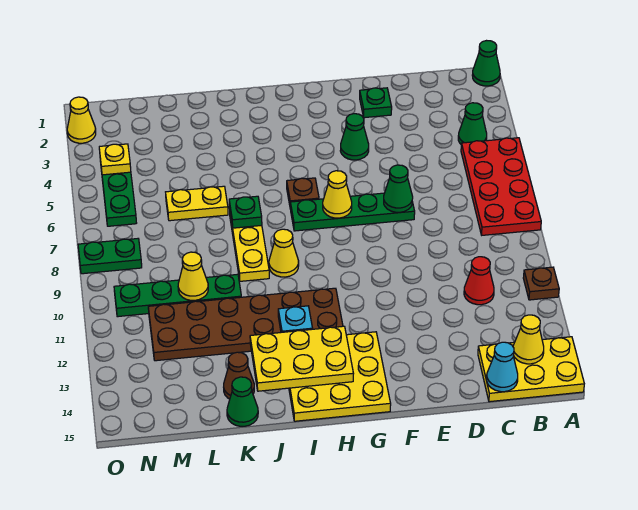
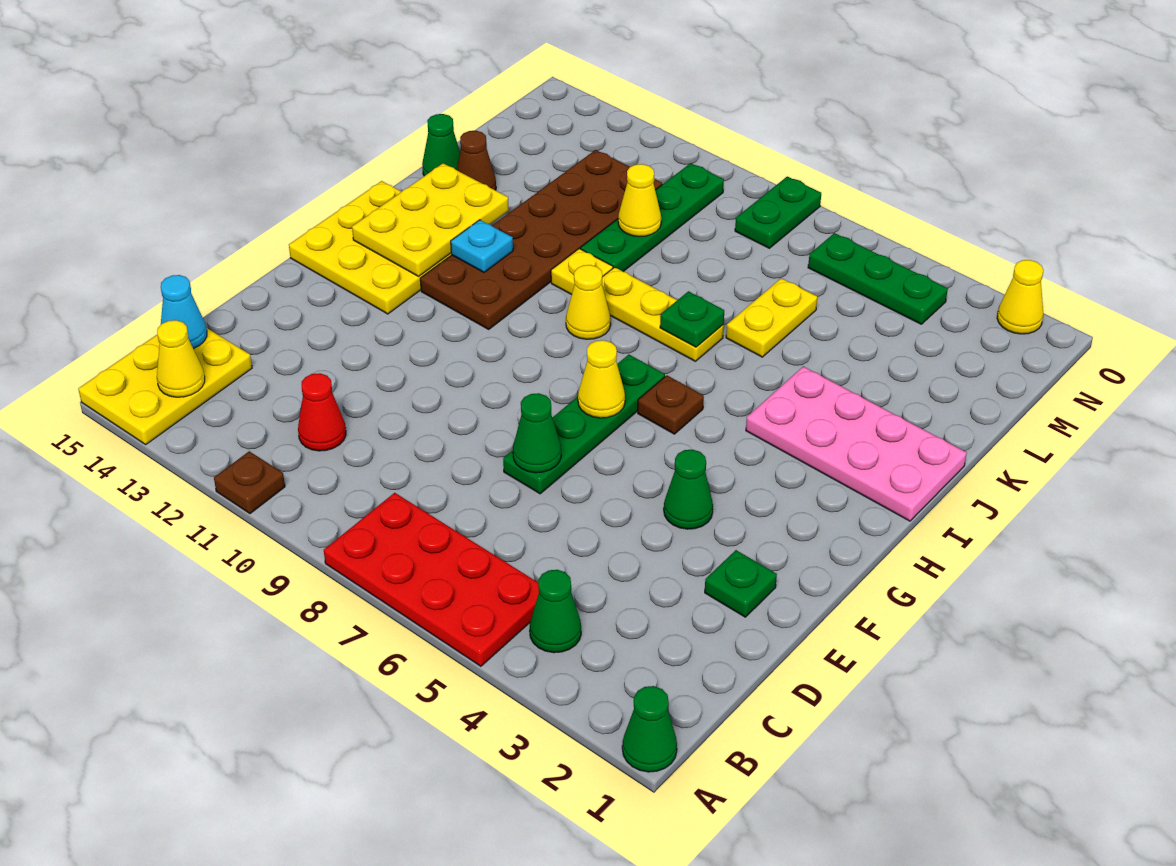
none -> pink plate I1:J4 level 1
yellow plate N4 level 2 -> yellow plate J10 level 1

